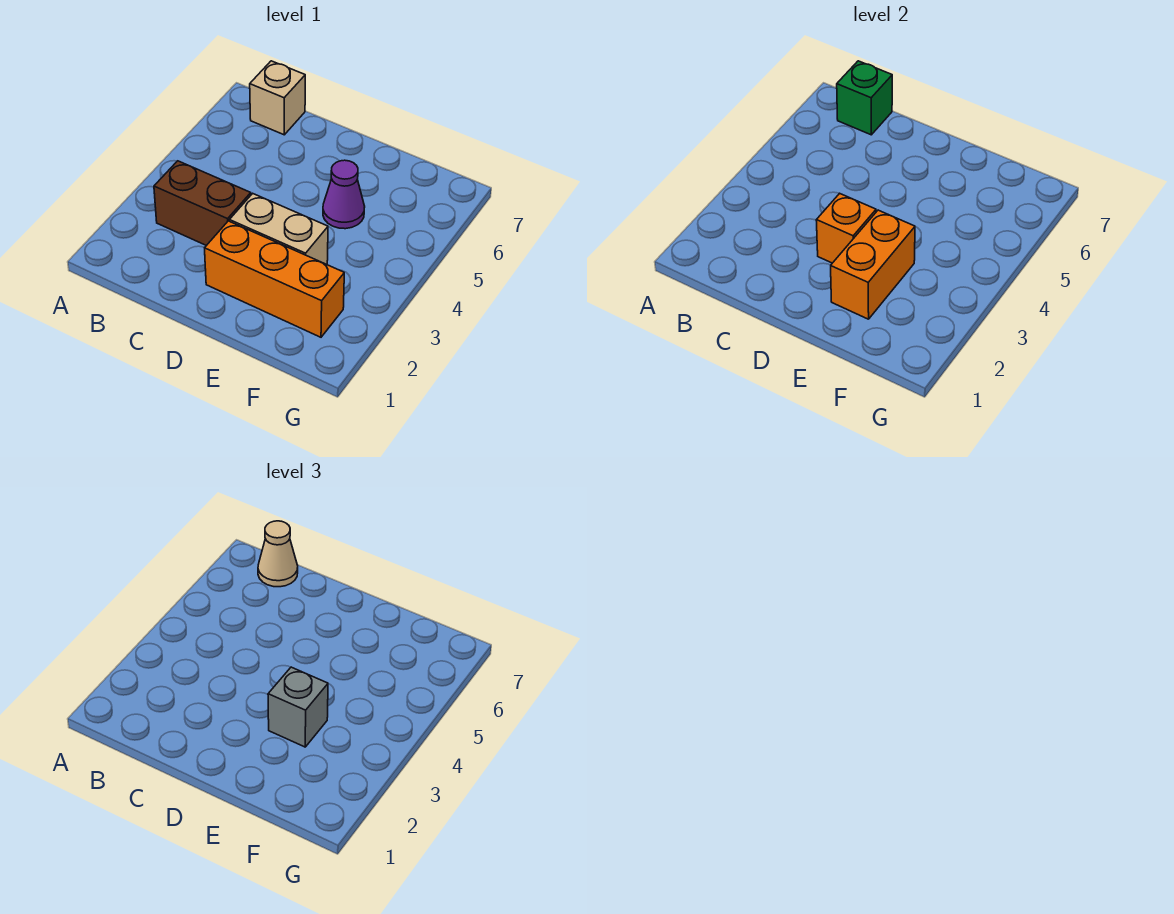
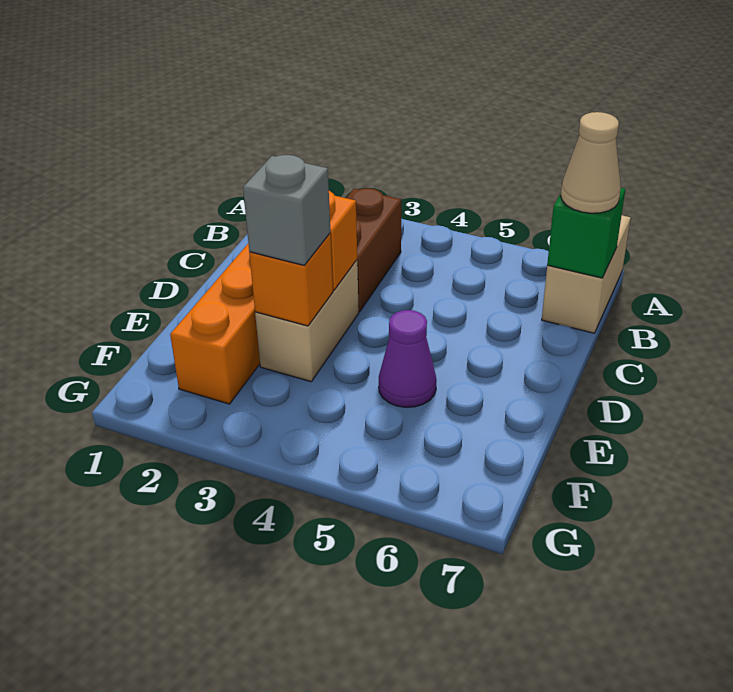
tan brick B7 level 1 -> tan brick A7:B7 level 1
orange brick E2:E3 level 2 -> orange brick E3 level 2

